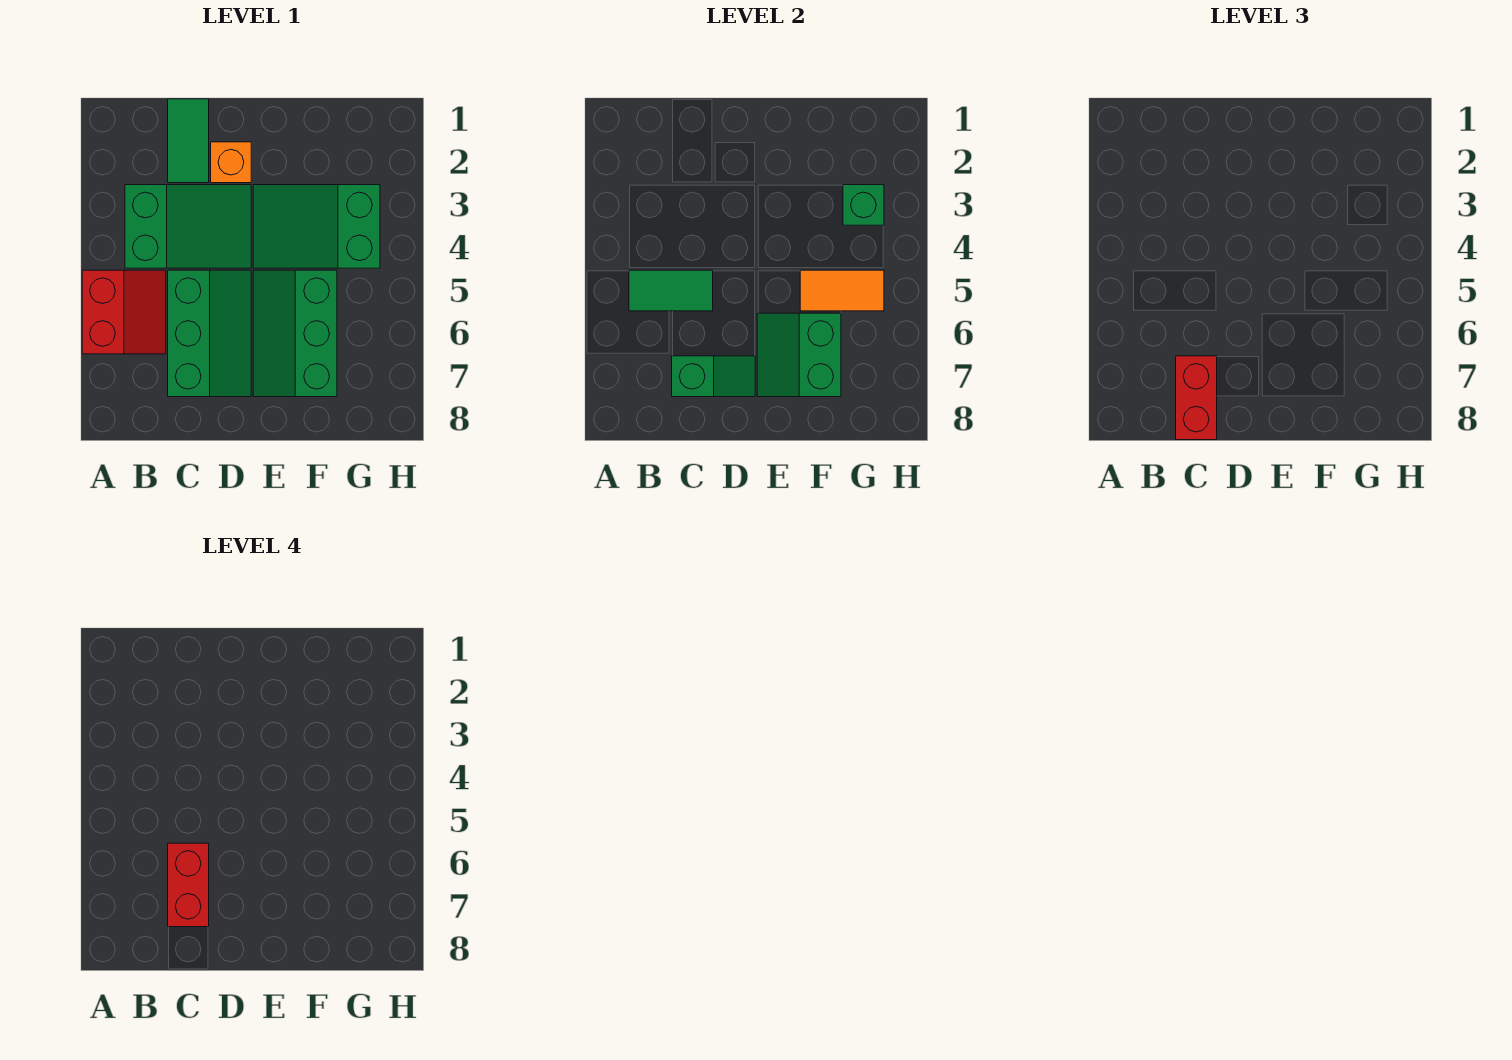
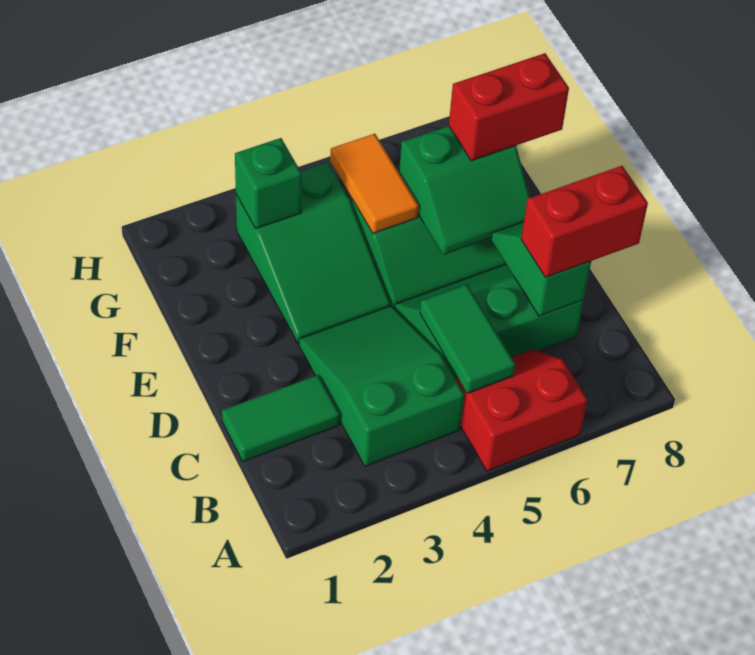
red brick C6:C7 level 4 -> red brick F7:F8 level 3
orange brick D2 level 1 -> none

